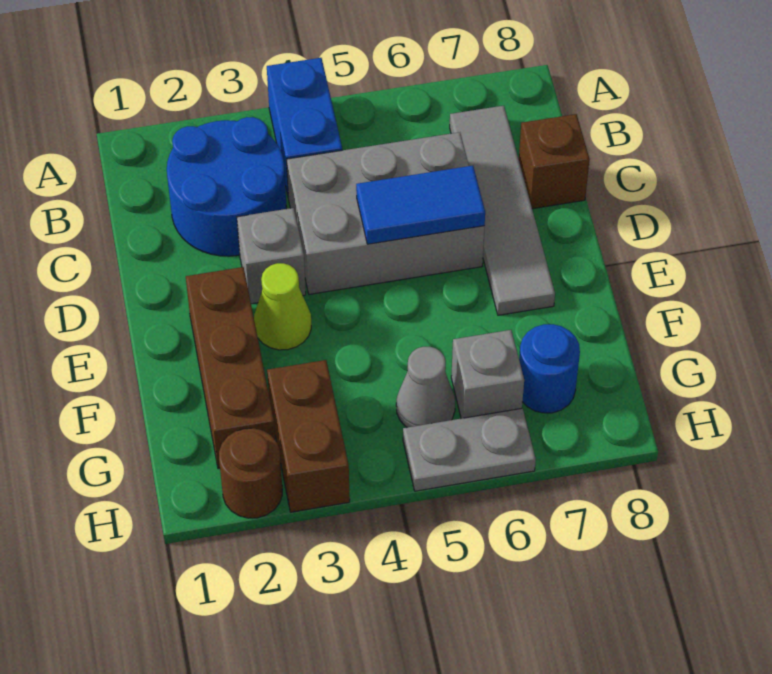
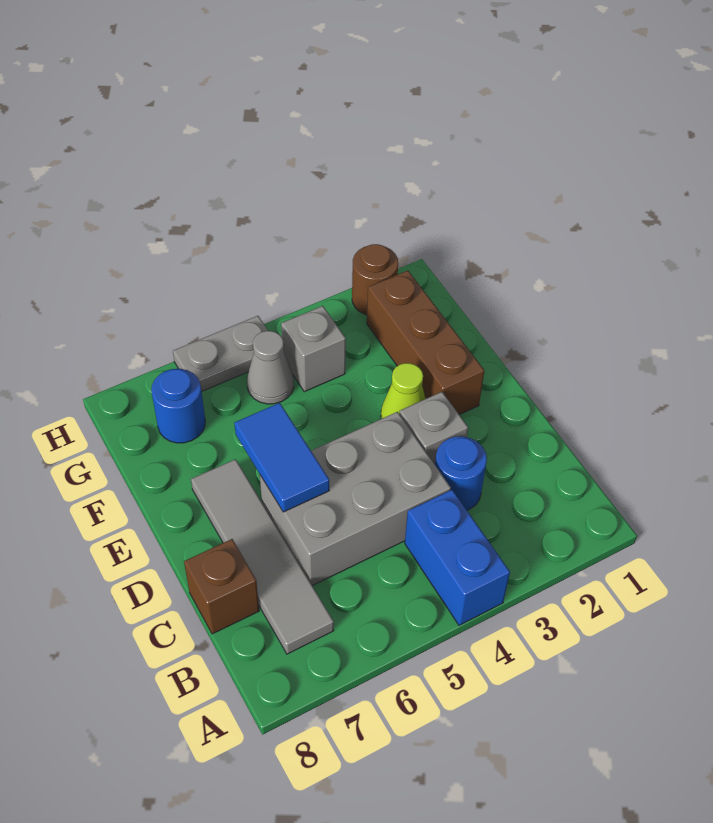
blue round brick B2:C3 level 1 -> blue round brick C3 level 1
blue tile D5:D6 level 2 -> blue tile D6:E6 level 2
brown brick G3:H3 level 1 -> none
grey brick G6 level 1 -> grey brick G4 level 1

